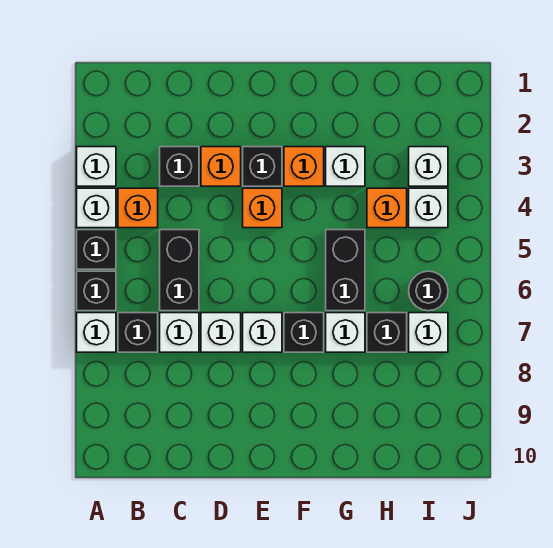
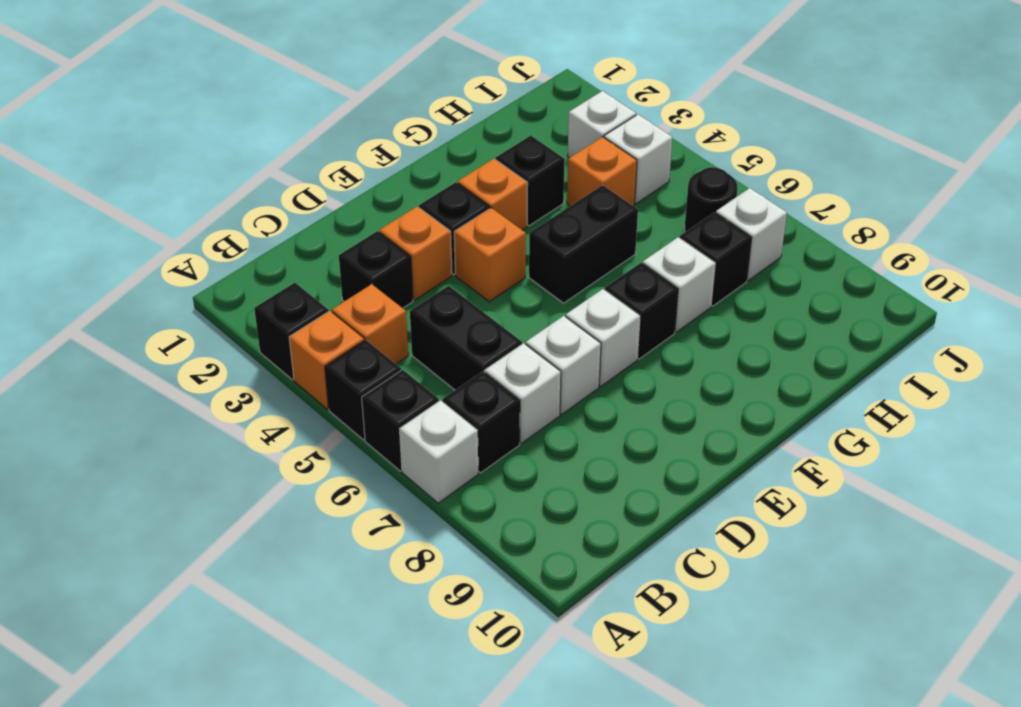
white brick A3 level 1 -> black brick A3 level 1
white brick A4 level 1 -> orange brick A4 level 1
white brick G3 level 1 -> black brick G3 level 1
black brick G5:G6 level 1 -> black brick F5:G5 level 1

